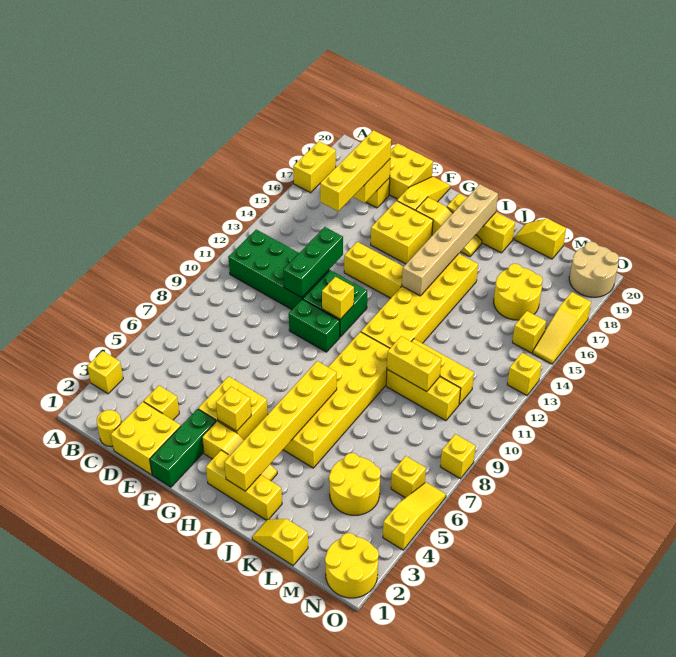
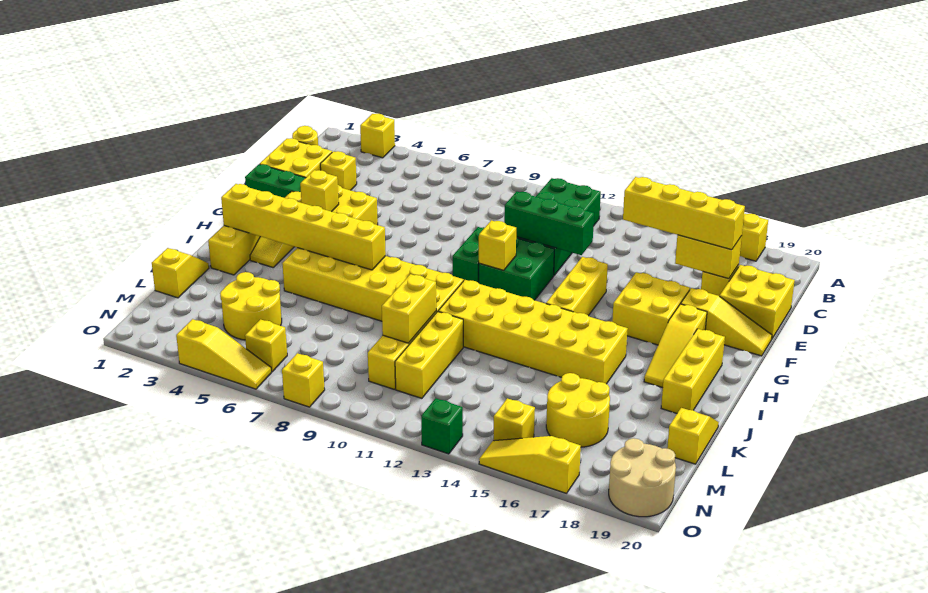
tan brick I14:I19 level 2 -> none
yellow round brick N1:O2 level 1 -> none
yellow brick O13 level 1 -> green brick O13 level 1

